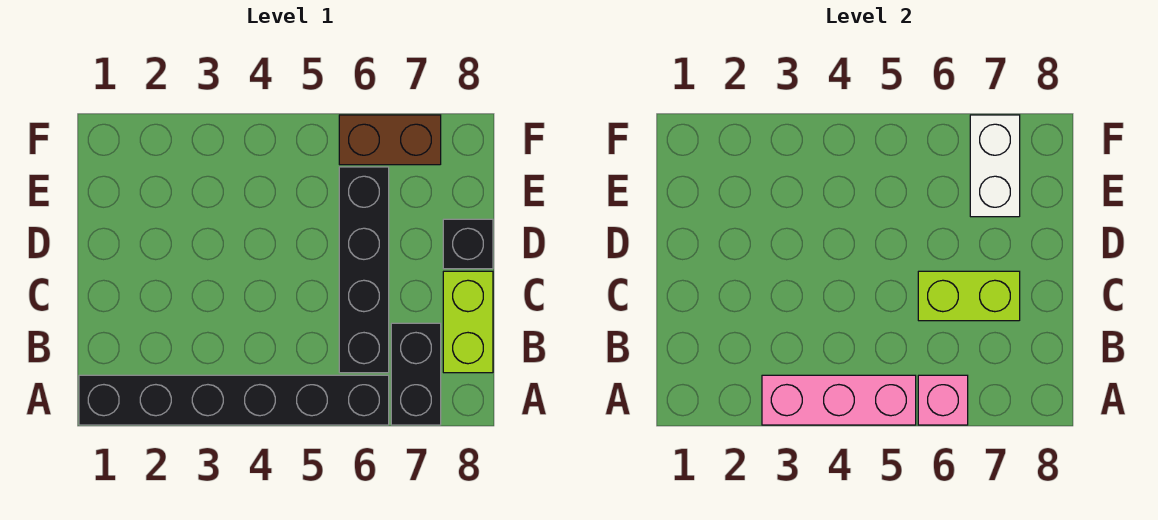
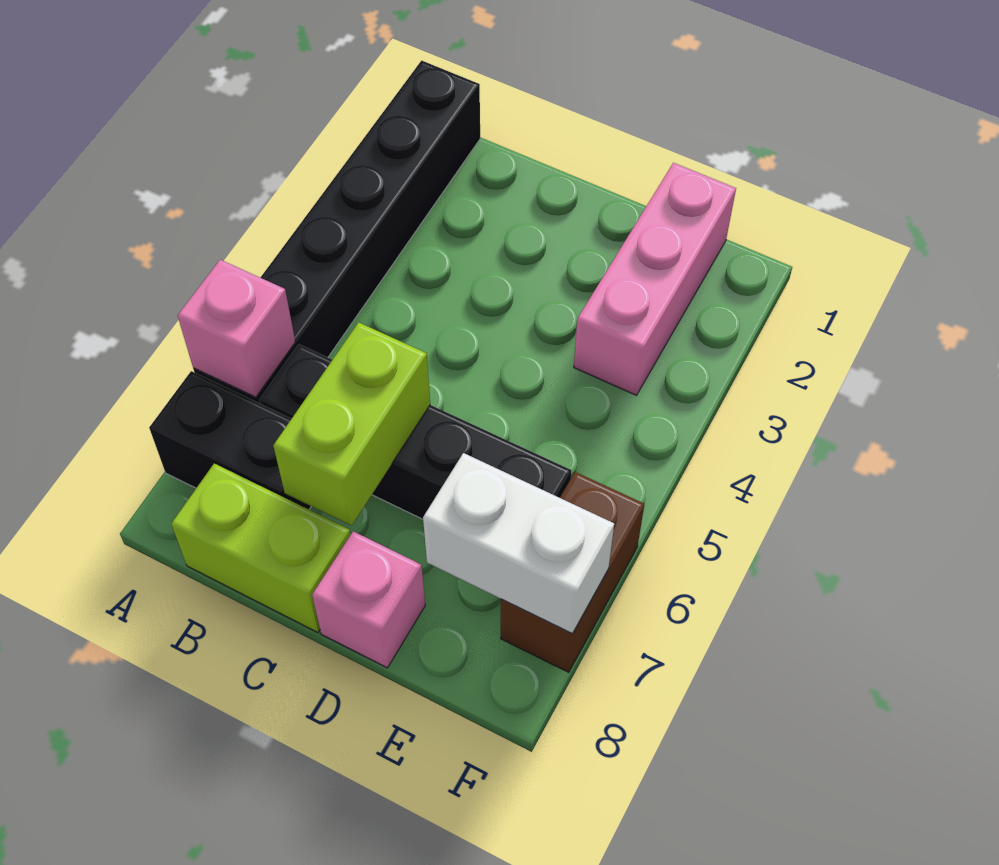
pink brick A3:A5 level 2 -> pink brick E1:E3 level 1
black brick D8 level 1 -> pink brick D8 level 1

